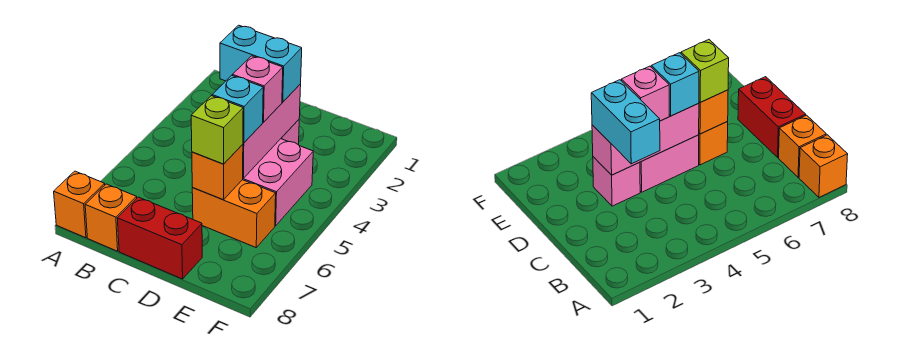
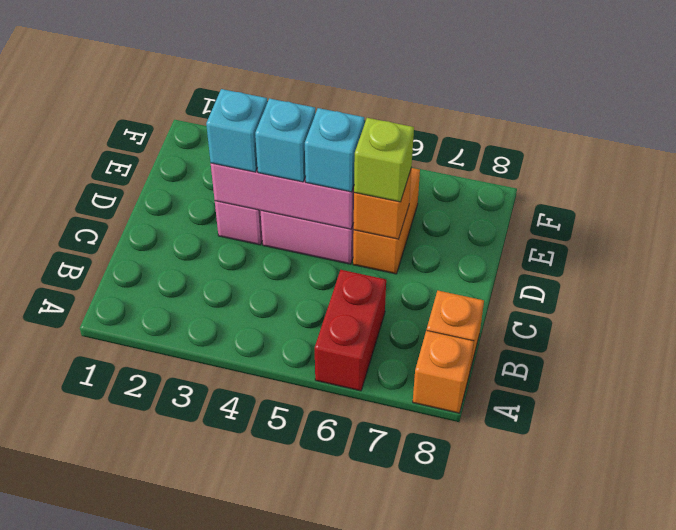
cyan brick C3:D3 level 3 -> cyan brick D3 level 3
red brick C8:D8 level 1 -> red brick A6:B6 level 1
pink brick D4 level 3 -> cyan brick D4 level 3

